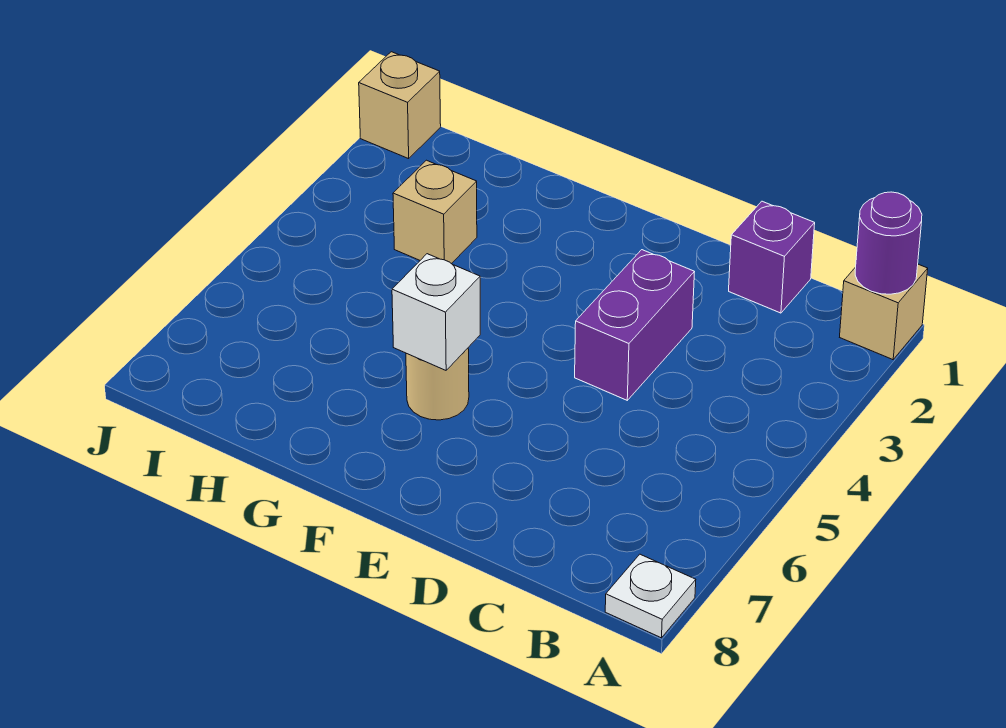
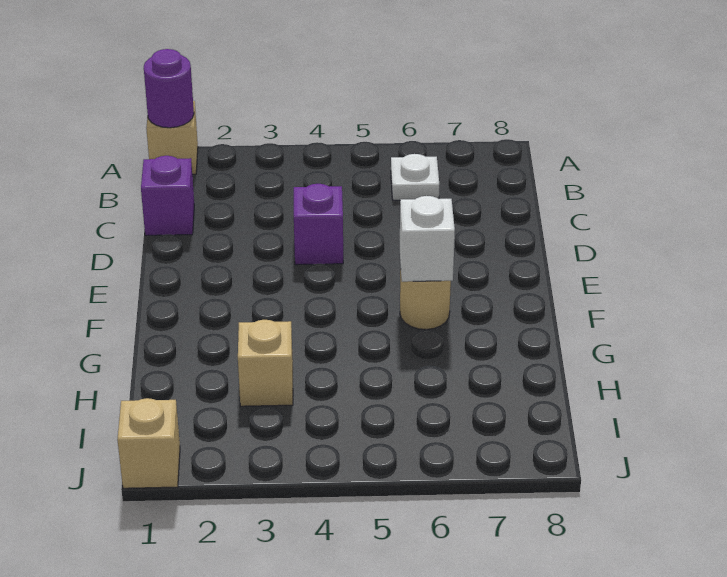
white plate A8 level 1 -> white plate B6 level 1
purple brick D3:D4 level 1 -> purple brick D4 level 1

